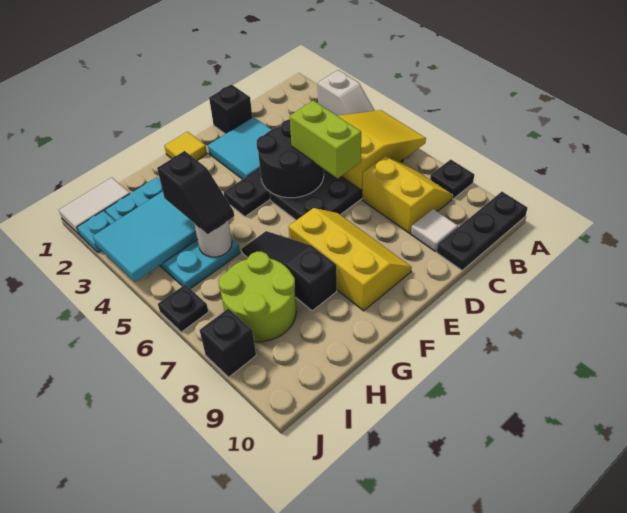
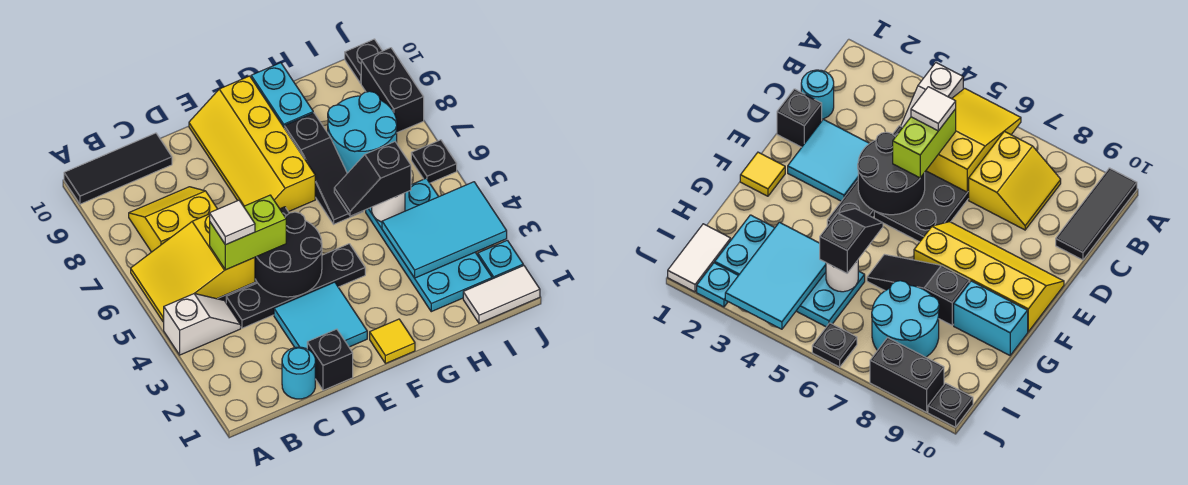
white slope A3:A4 level 1 top 3 -> white slope A4:B4 level 1 top A
black plate A8 level 1 -> black plate J10 level 1
black plate A10:C10 level 1 -> black tile A10:C10 level 1
yellow slope B7:C8 level 1 top C -> yellow slope B7:C8 level 1 top 7
none -> cyan round brick C1 level 1
white tile C9 level 1 -> white tile C5 level 4
lime brick D5:D6 level 3 -> lime brick C5:D5 level 3
yellow slope E7:F9 level 1 top F -> yellow slope E7:F10 level 1 top F
none -> cyan brick G9:G10 level 1
black slope H4:H5 level 3 top 4 -> black slope G5:H5 level 3 top H
lime round brick H7:I8 level 1 -> cyan round brick H7:I8 level 1
black brick J8 level 1 -> black brick J8:J9 level 1

